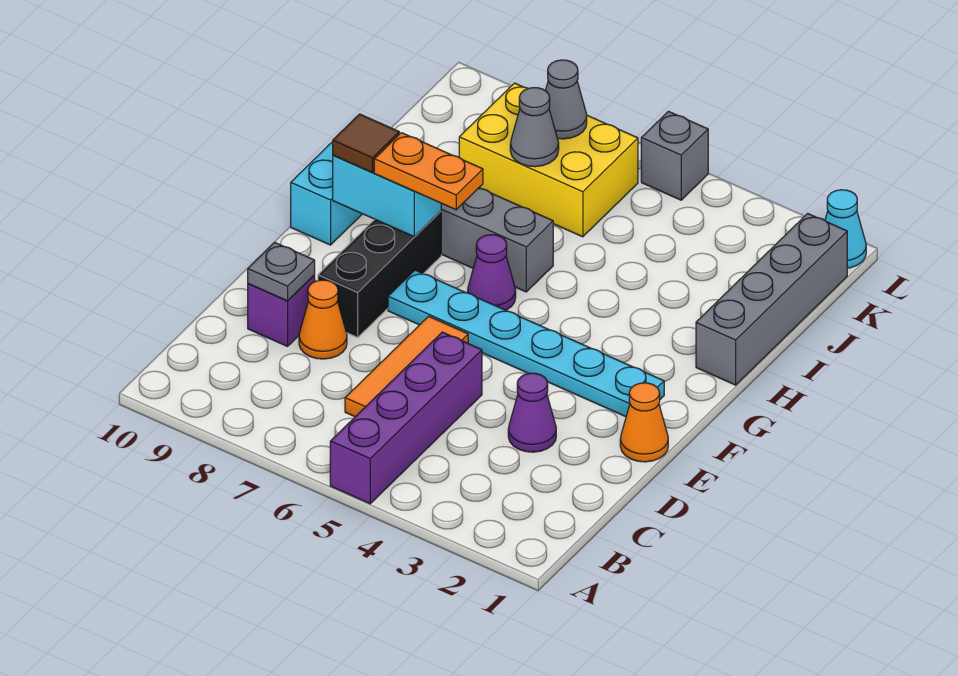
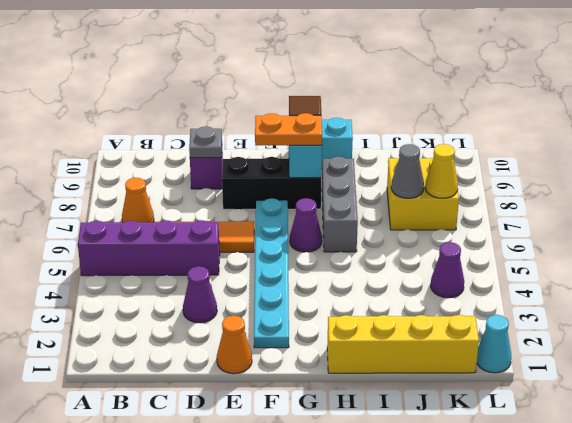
orange cone D8 level 1 -> orange cone B7 level 1
orange plate G7:G8 level 3 -> orange plate F8:G8 level 3
grey brick H1:K1 level 1 -> yellow brick H1:K1 level 1
yellow brick J6:K8 level 1 -> yellow brick J7:K8 level 1
none -> purple cone K4 level 1
grey cone K7 level 2 -> yellow cone K7 level 2
grey brick L5 level 1 -> none

